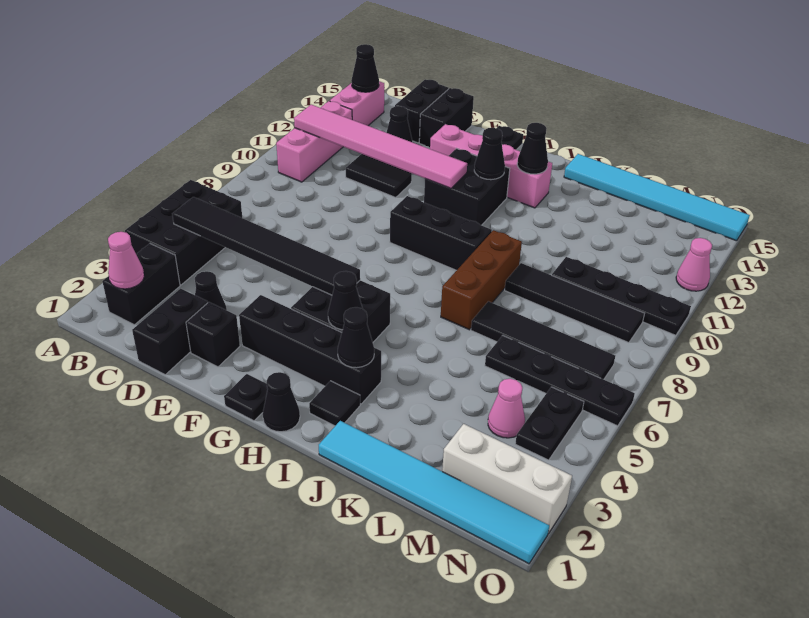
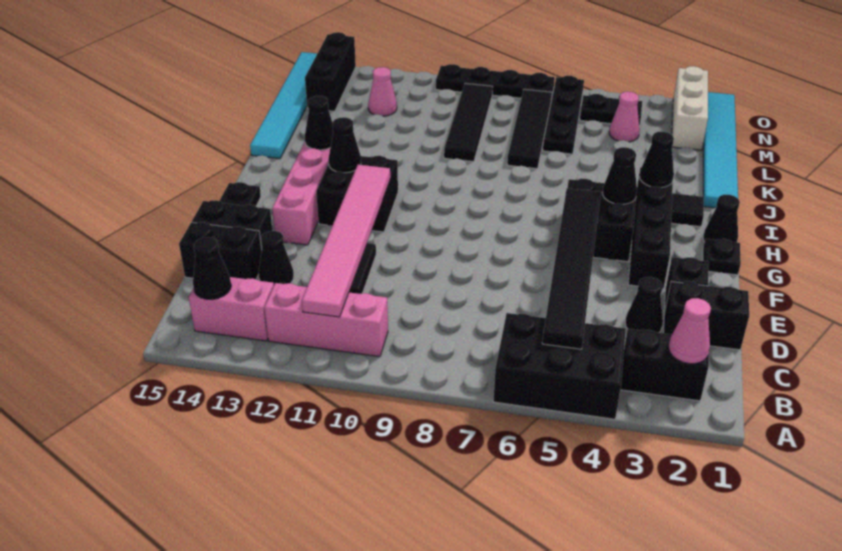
black brick G9:I9 level 1 -> black brick M14:O14 level 1
brown brick J7:J9 level 1 -> none
black plate L10:O10 level 1 -> black plate O7:O10 level 1
pink cone O12 level 1 -> pink cone M12 level 1

